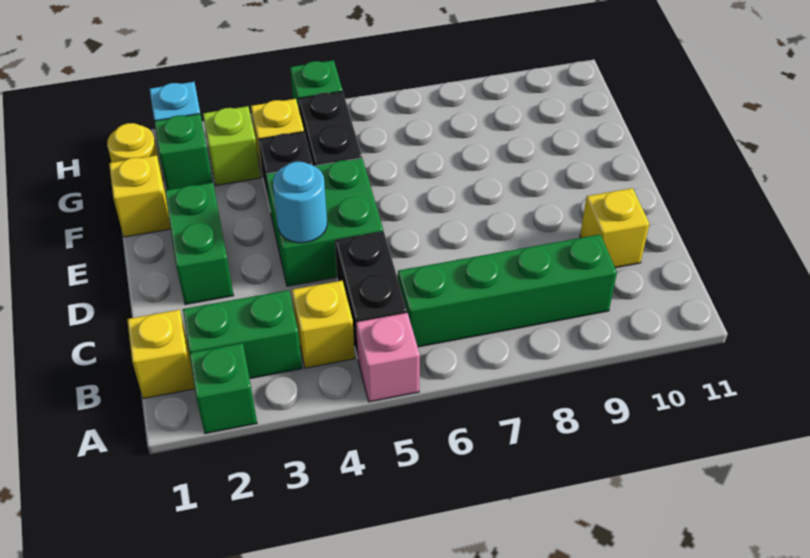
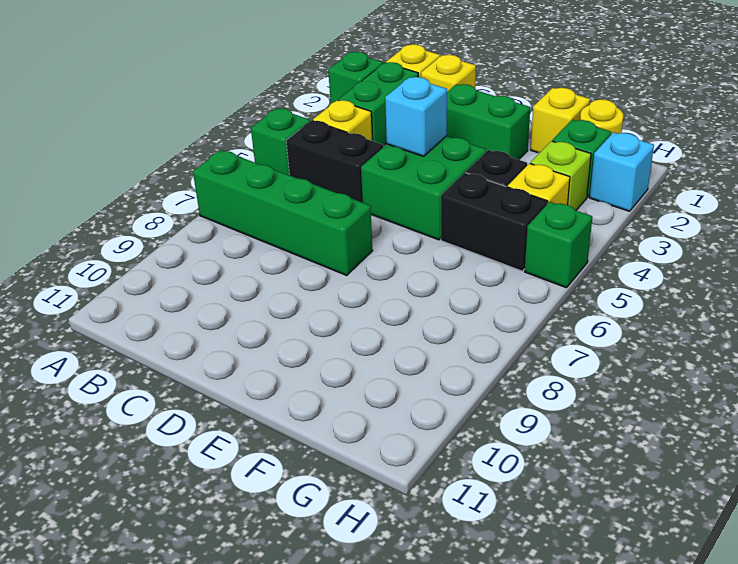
pink brick A5 level 1 -> green brick A5 level 1
green brick B6:B9 level 1 -> green brick A7:D7 level 1
yellow brick C10 level 1 -> yellow brick C1 level 1
cyan round brick D4 level 2 -> cyan brick D4 level 2

